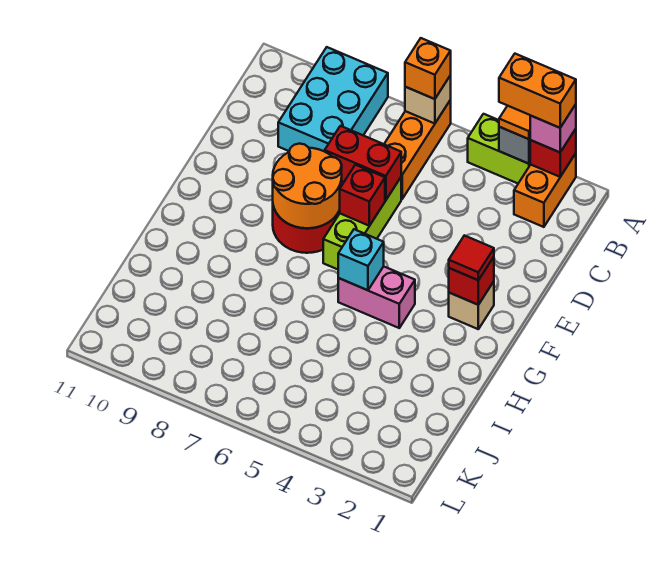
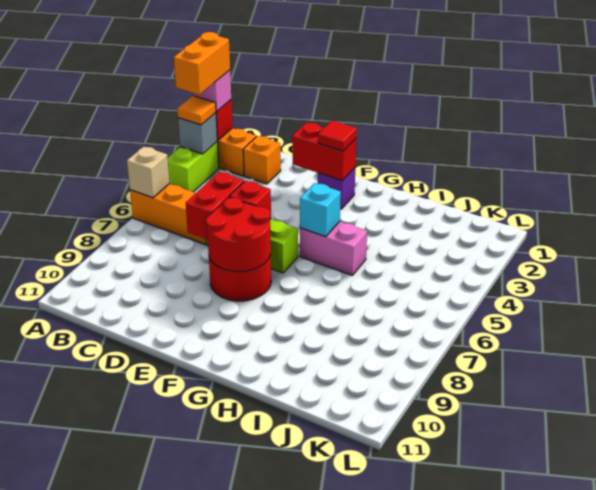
orange brick A6 level 3 -> orange brick C2 level 1
cyan brick A8:C9 level 1 -> none
orange round brick E7:F8 level 2 -> red round brick E7:F8 level 2
tan brick F2 level 1 -> purple brick F2 level 1
red brick F2 level 2 -> red brick E2:F2 level 2
pink brick G4:G5 level 1 -> pink brick G5:H5 level 1

